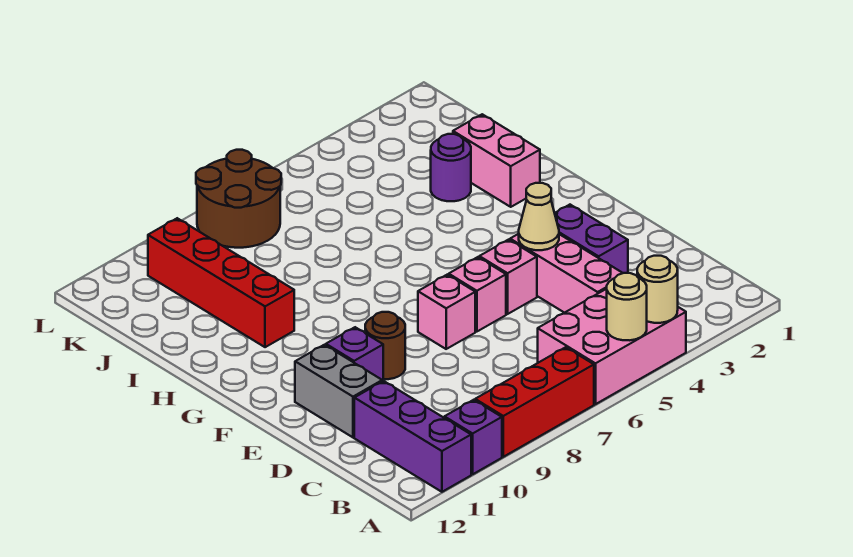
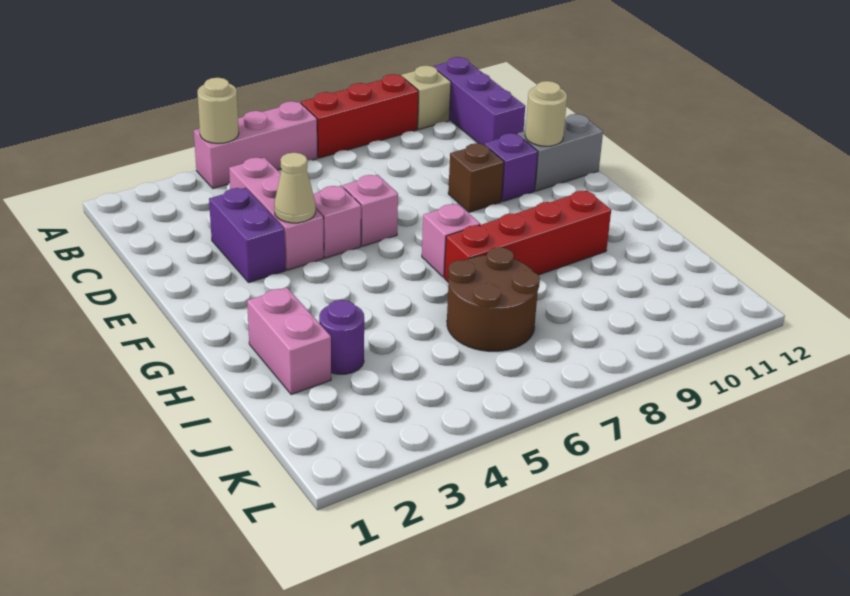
pink brick A4:B6 level 1 -> pink brick A4:A6 level 1
tan round brick A5 level 2 -> tan round brick E11 level 2
purple brick A10 level 1 -> tan brick A10 level 1
grey brick D11:E11 level 1 -> grey brick E11:E12 level 1
pink brick E7 level 1 -> pink brick G7 level 1
brown round brick E9 level 1 -> brown brick E9 level 1
red brick H10:K10 level 1 -> red brick H7:H10 level 1
brown round brick K7:L8 level 1 -> brown round brick I6:J7 level 1

